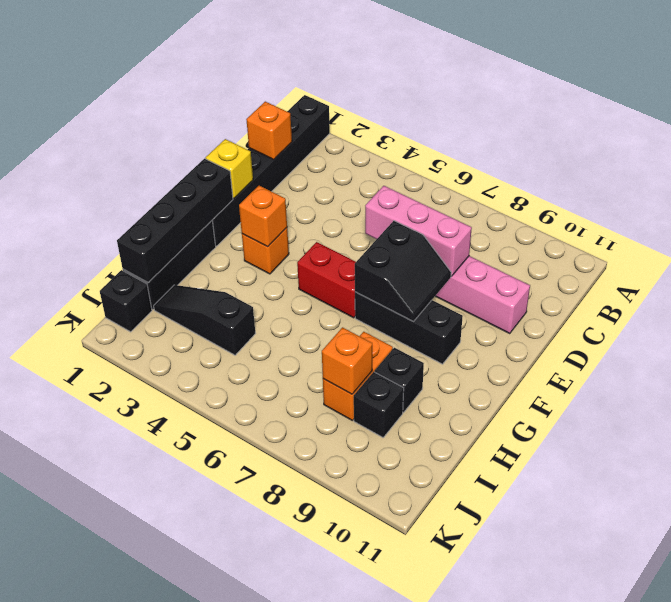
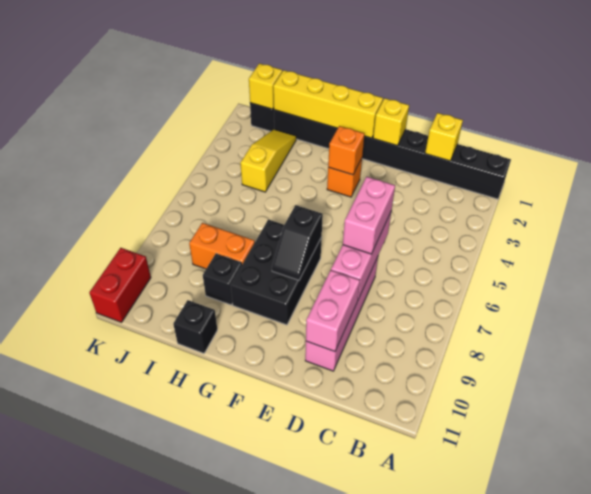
orange brick C1 level 2 -> yellow brick C1 level 2
none -> pink brick D6:D7 level 3
none -> pink brick D9:D10 level 2
black slope E7:F8 level 2 top 7 -> black slope F7:F8 level 2 top 7
black brick F1:I1 level 2 -> yellow brick F1:I1 level 2
red brick F5:F6 level 1 -> red brick K10:K11 level 1
black brick F7:F9 level 1 -> black brick F7:G9 level 1
black slope I2:I4 level 1 top 4 -> yellow slope I2:I4 level 1 top 4
orange brick I8 level 2 -> none
black brick I9 level 1 -> black brick H11 level 1
none -> yellow brick J1 level 2

